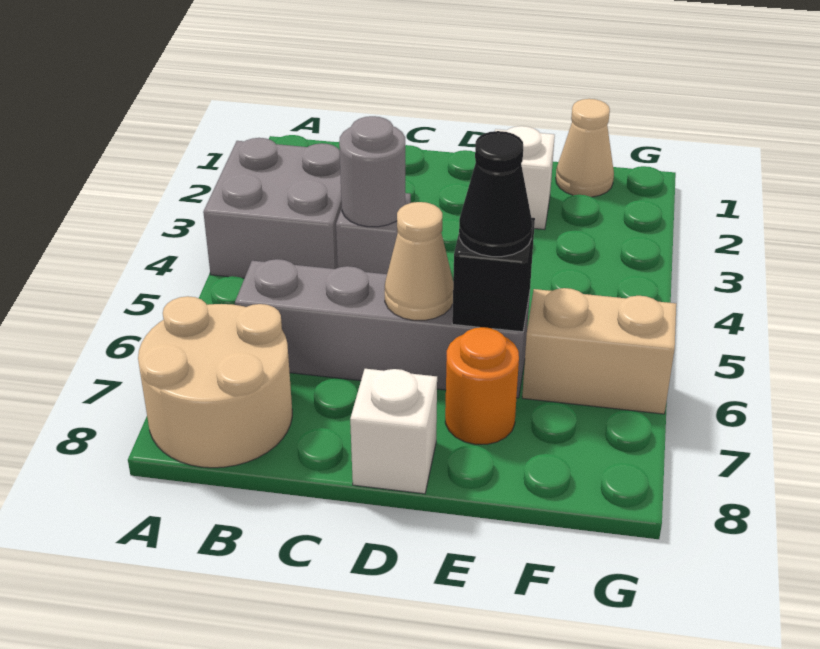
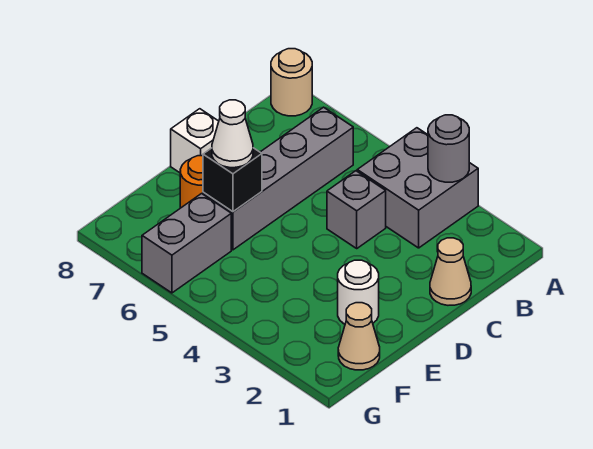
tan round brick A7:B8 level 1 -> tan round brick A8 level 1
grey round brick C4 level 2 -> grey round brick A3 level 2
tan cone D6 level 2 -> tan cone C1 level 1
white brick E2 level 1 -> white round brick E2 level 1
black cone E6 level 3 -> white cone E6 level 3
tan brick F6:G6 level 1 -> grey brick F6:G6 level 1

